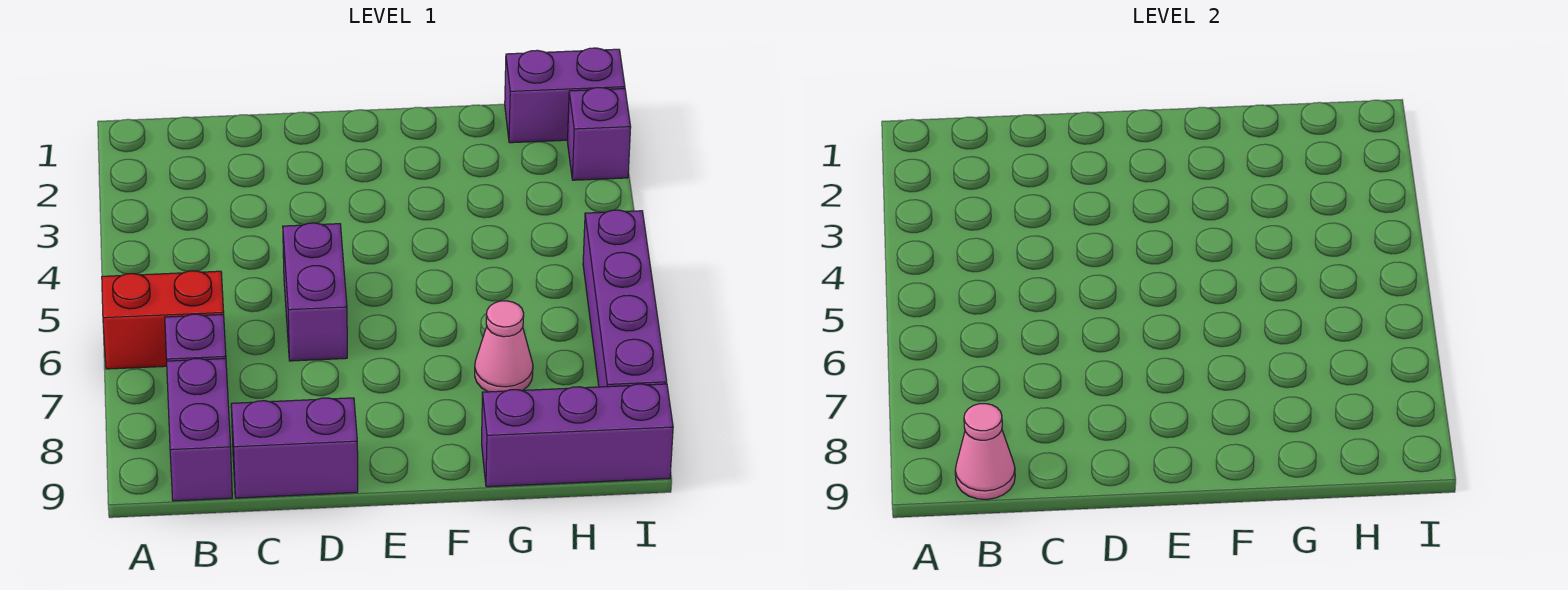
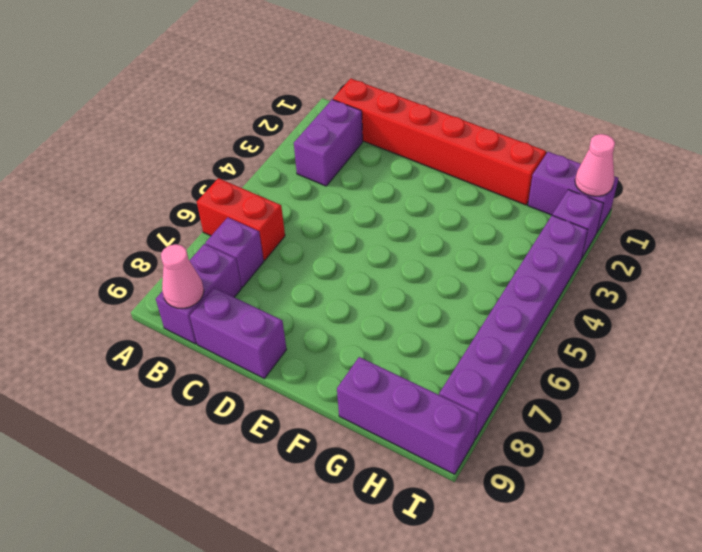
none -> red brick B1:G1 level 1
purple brick D5:D6 level 1 -> purple brick B2:B3 level 1
pink cone G7 level 1 -> pink cone I1 level 2
purple brick I5:I8 level 1 -> purple brick I3:I8 level 1

